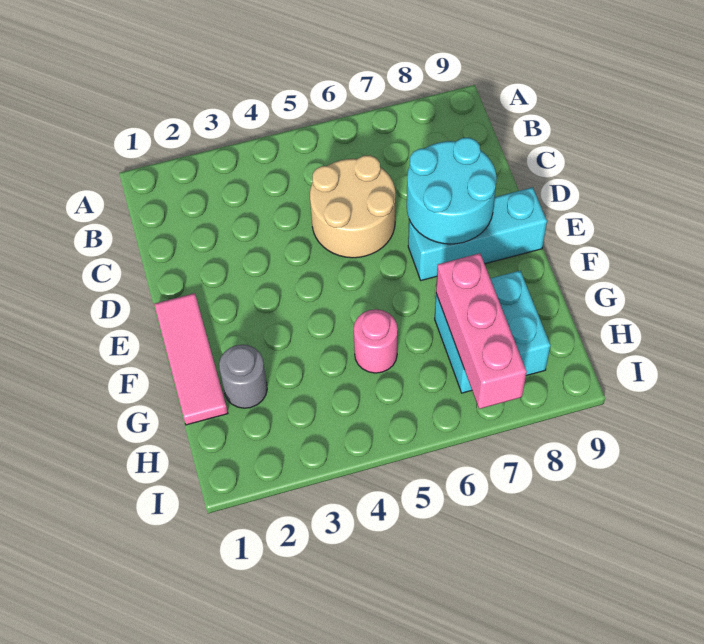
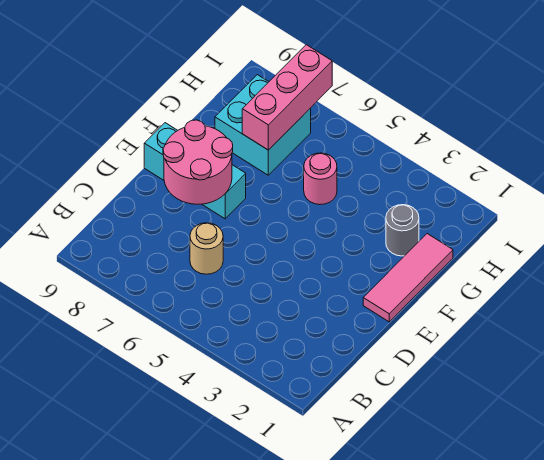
tan round brick C5:D6 level 1 -> tan round brick C6 level 1
cyan round brick D7:E8 level 2 -> pink round brick D7:E8 level 2

